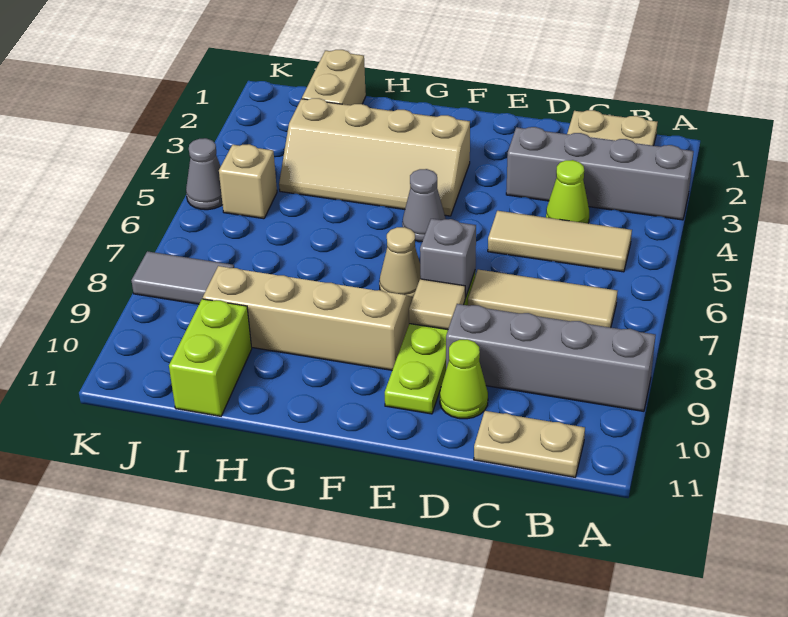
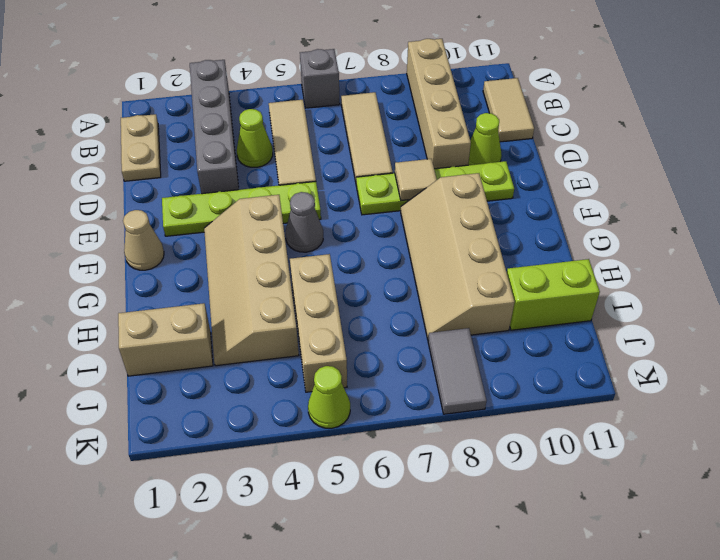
grey brick A9:D9 level 1 -> tan brick A9:D9 level 1
tan plate B11:C11 level 1 -> tan tile B11:C11 level 1
none -> lime plate E2:E5 level 1
grey brick E7 level 2 -> grey brick A6 level 1
tan slope F3:I4 level 1 top 3 -> tan slope F3:I4 level 1 top 4
tan cone F7 level 1 -> tan cone F1 level 1
tan brick J5 level 1 -> tan brick H5:J5 level 1
grey cone K5 level 1 -> lime cone K5 level 1

